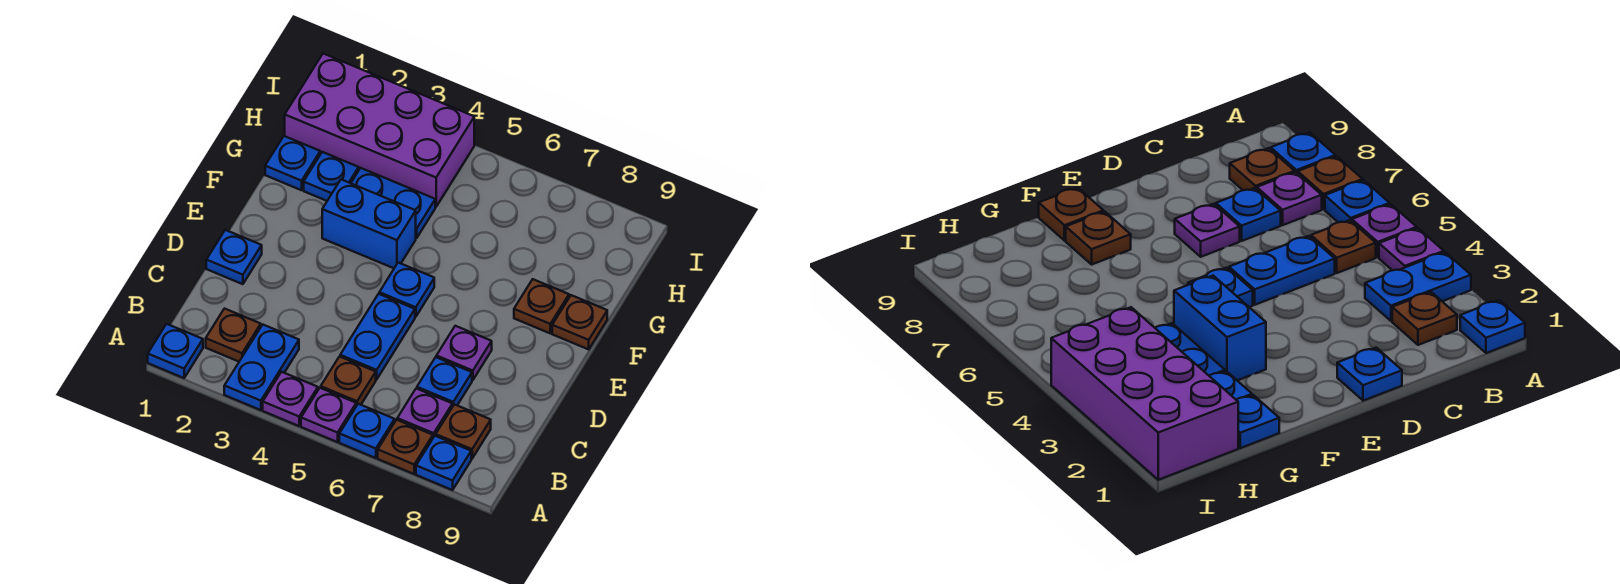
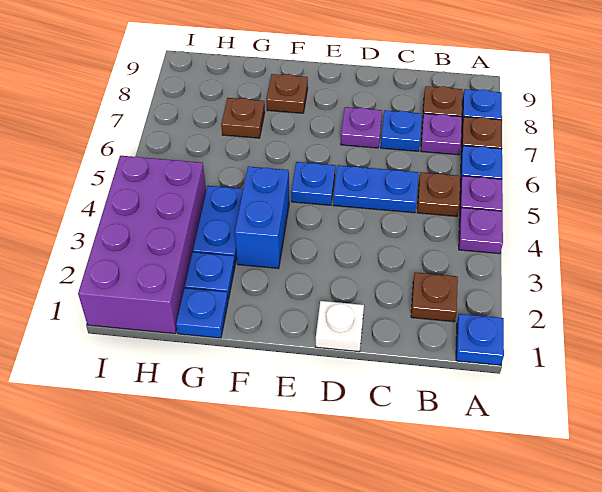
blue plate A3:B3 level 1 -> none
blue plate D1 level 1 -> white plate D1 level 1
brown plate F9 level 1 -> brown plate G7 level 1

